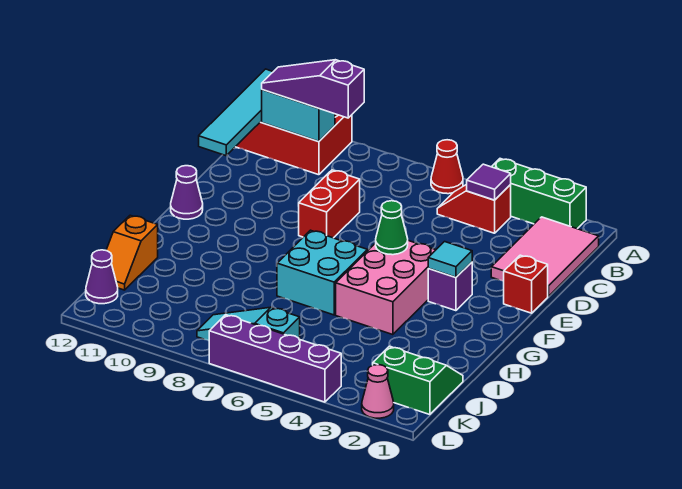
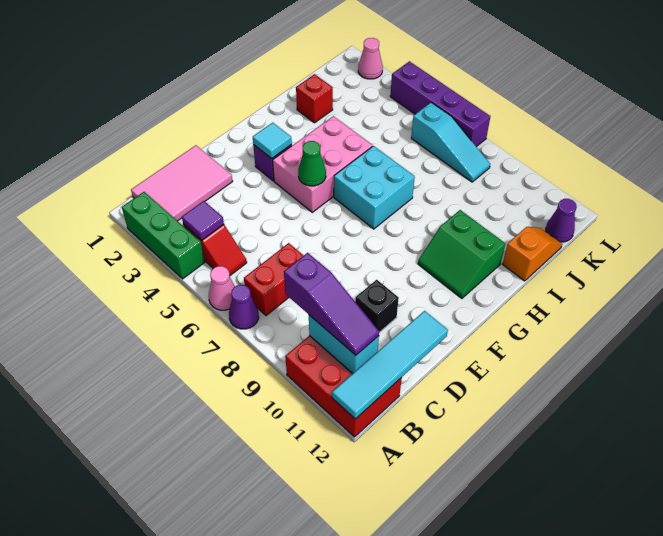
red cone A6 level 1 -> pink cone A6 level 1
red brick D8:E8 level 1 -> red brick B7:C7 level 1
none -> black brick D10 level 1
red brick E1 level 1 -> red brick I2 level 1
purple cone F12 level 1 -> purple cone A7 level 1
green slope J1:K2 level 1 top K -> green slope G10:H11 level 1 top H

